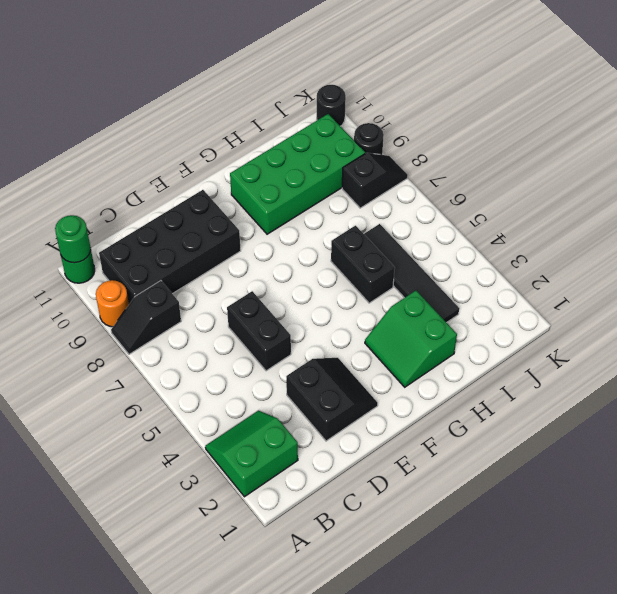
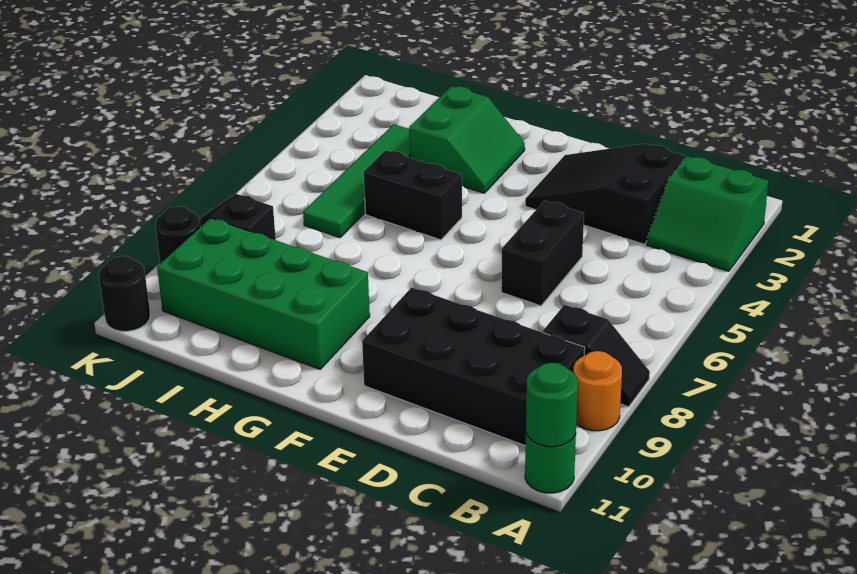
black slope D2:E3 level 1 top D -> black slope C2:E3 level 1 top C
black brick H5:H6 level 1 -> black brick G5:H5 level 1
black tile I3:I6 level 1 -> green tile I3:I6 level 1

